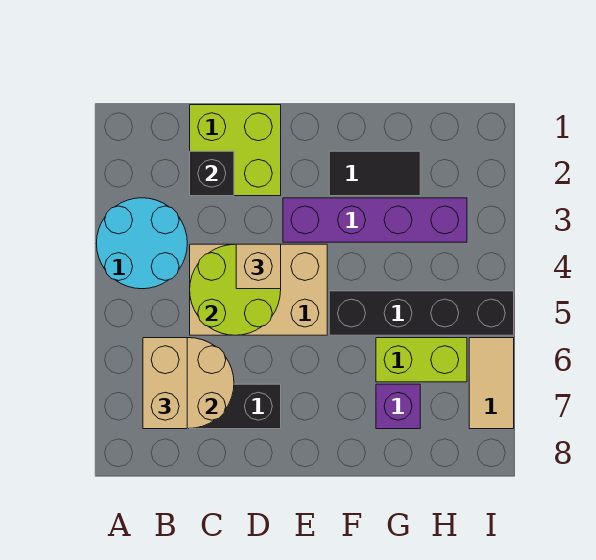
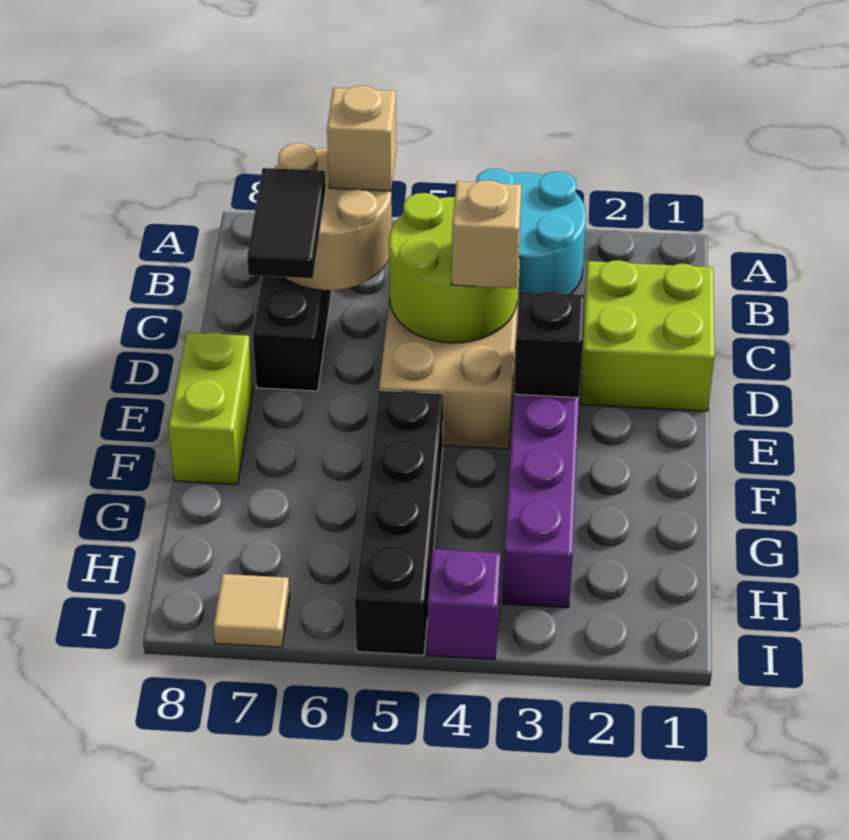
tan brick B6:B7 level 3 -> tan brick B6 level 3
black brick C2 level 2 -> black brick E3 level 2
black tile F2:G2 level 1 -> black tile C7:D7 level 3
lime brick G6:H6 level 1 -> lime brick E8:F8 level 1
purple brick G7 level 1 -> purple brick I4 level 1
tan tile I6:I7 level 1 -> tan tile I7 level 1

